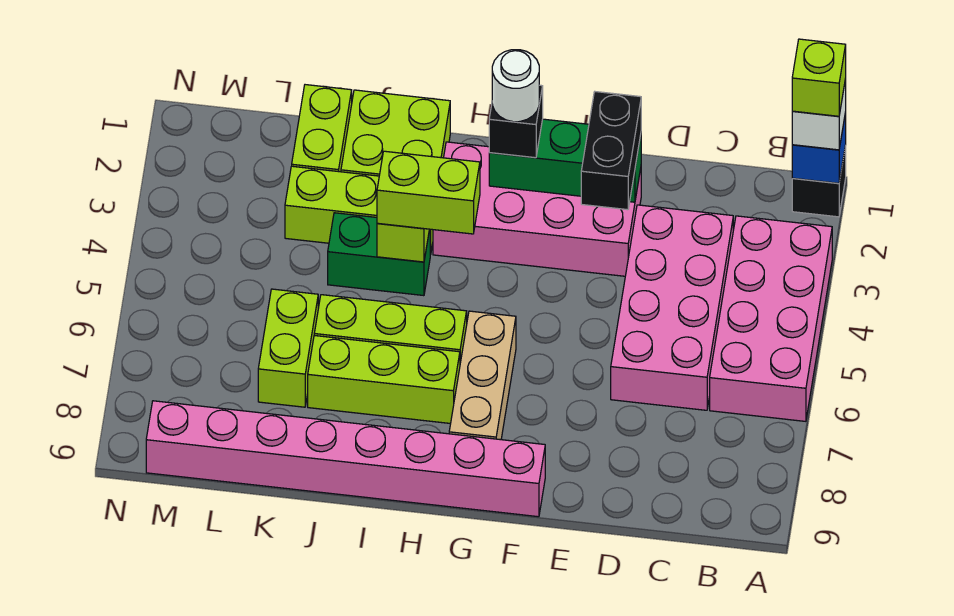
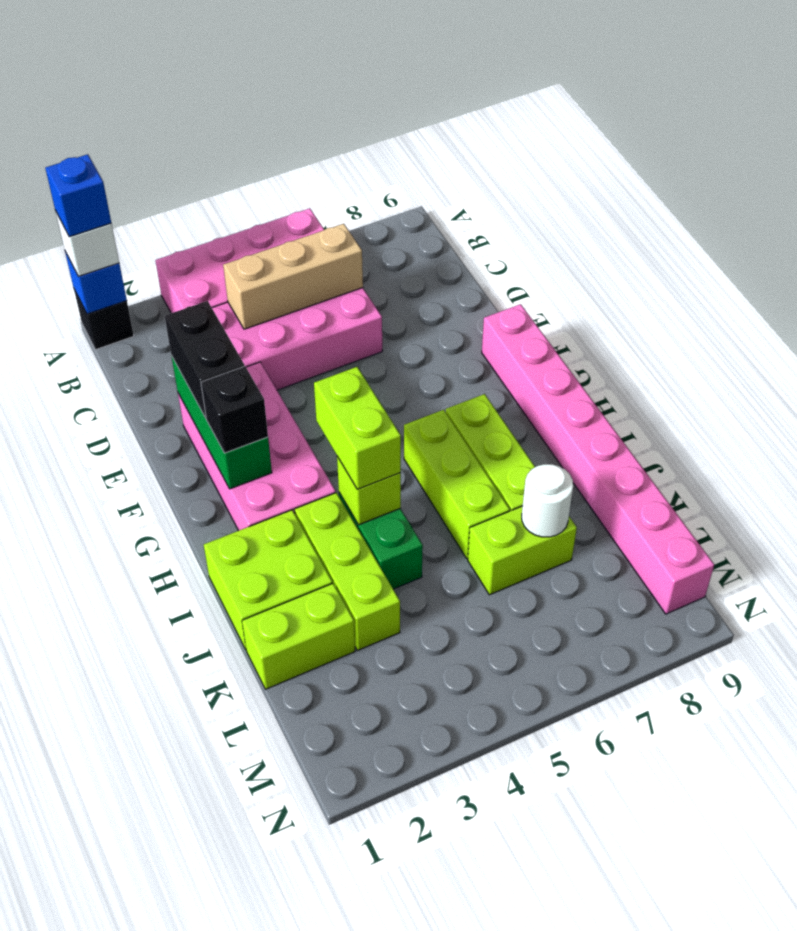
lime brick A1 level 4 -> blue brick A1 level 4
black brick E2:E3 level 3 -> black brick E2:F2 level 3
white round brick G2 level 4 -> white round brick K7 level 2
tan brick G6:G8 level 1 -> tan brick C4:C6 level 2

